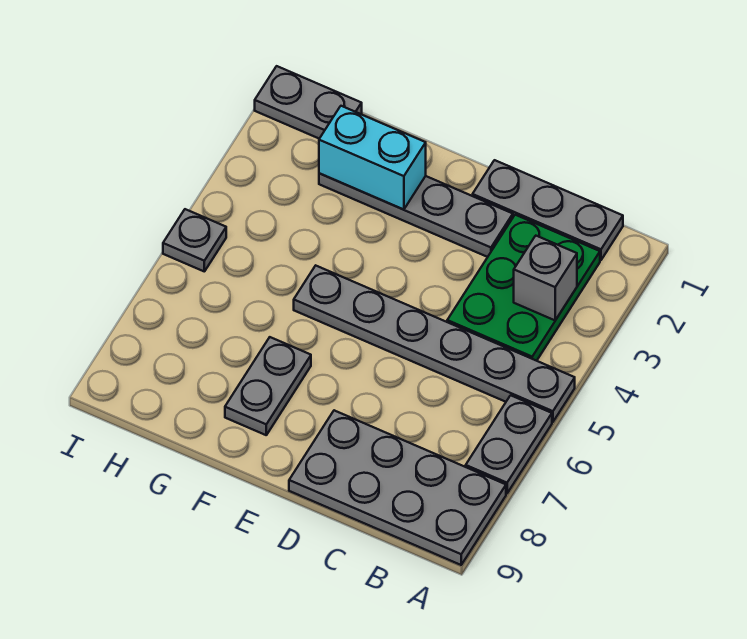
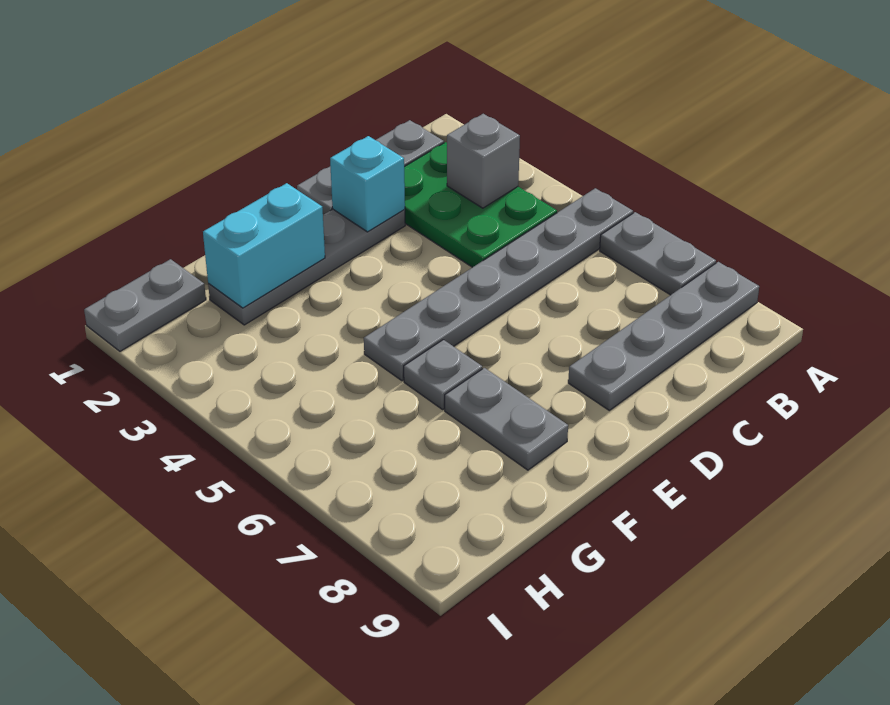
grey plate A8:D9 level 1 -> grey plate A8:D8 level 1
none -> cyan brick D2 level 2
grey plate I5 level 1 -> grey plate F6 level 1

